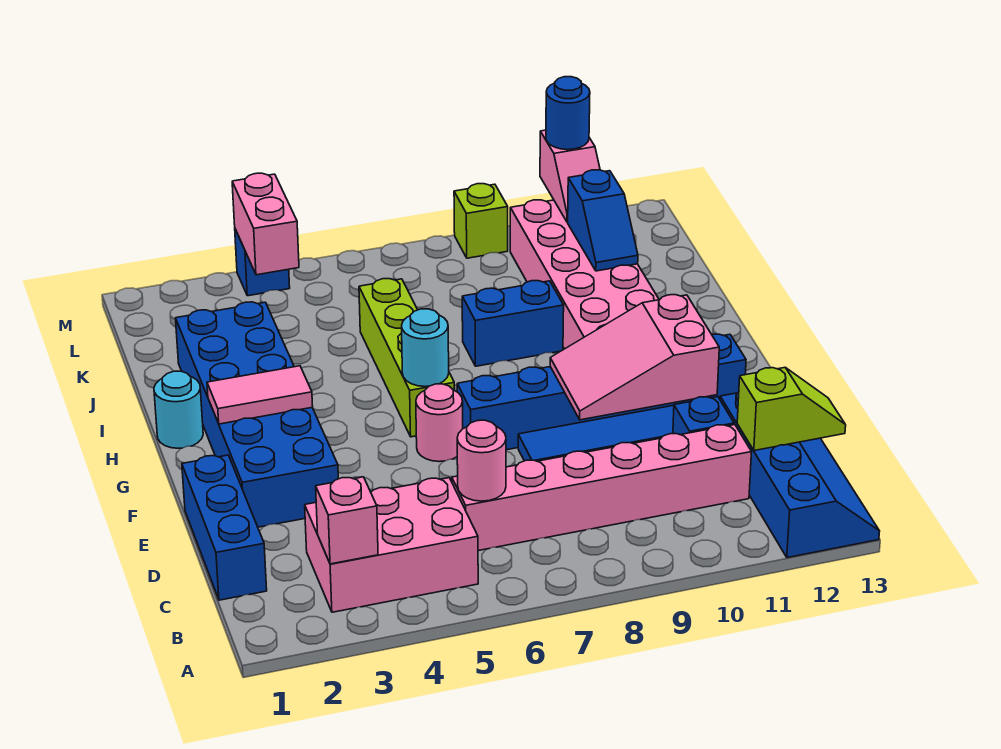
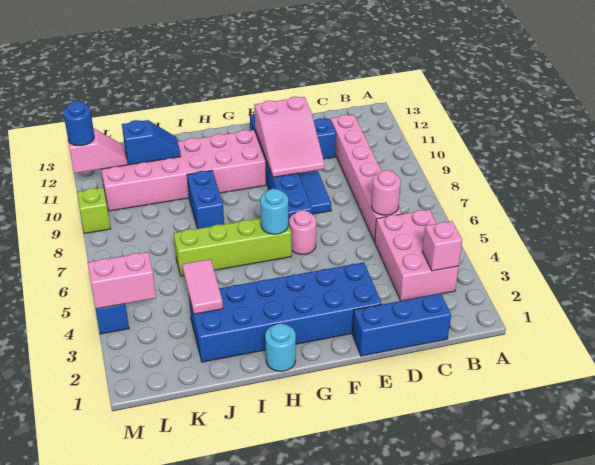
blue slope A12:D13 level 1 top 12 -> none
lime slope C12:C13 level 2 top 12 -> none
pink tile G2:G3 level 2 -> pink tile J3:J4 level 2

